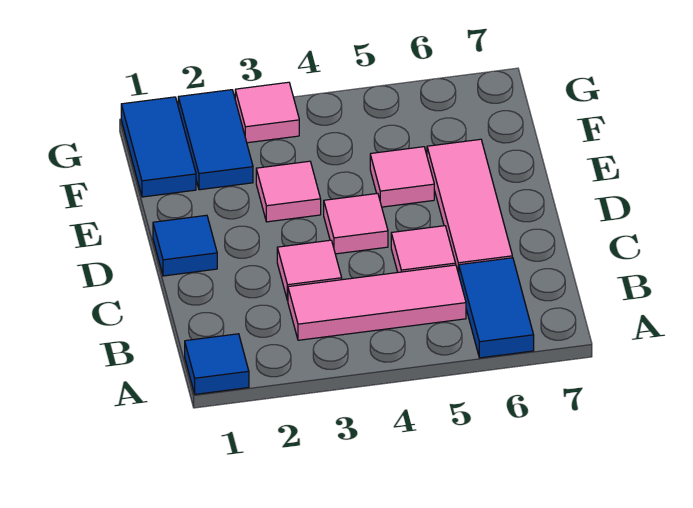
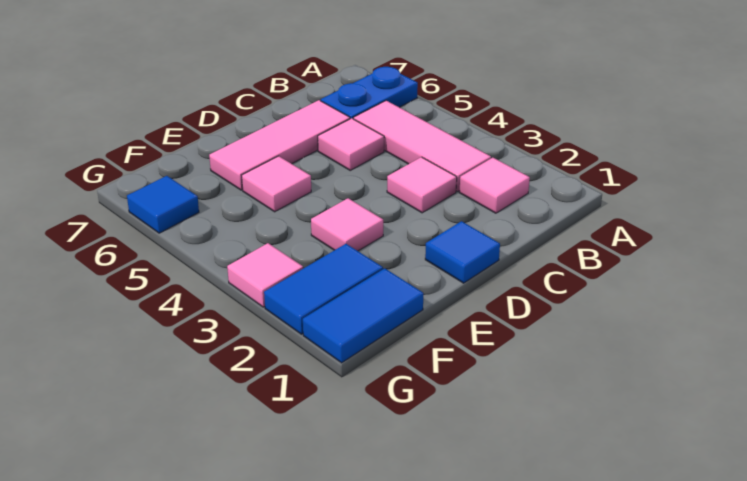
blue tile A1 level 1 -> blue tile G6 level 1
blue tile A6:B6 level 1 -> blue plate A6:B6 level 1
pink tile D4 level 1 -> pink tile B2 level 1

